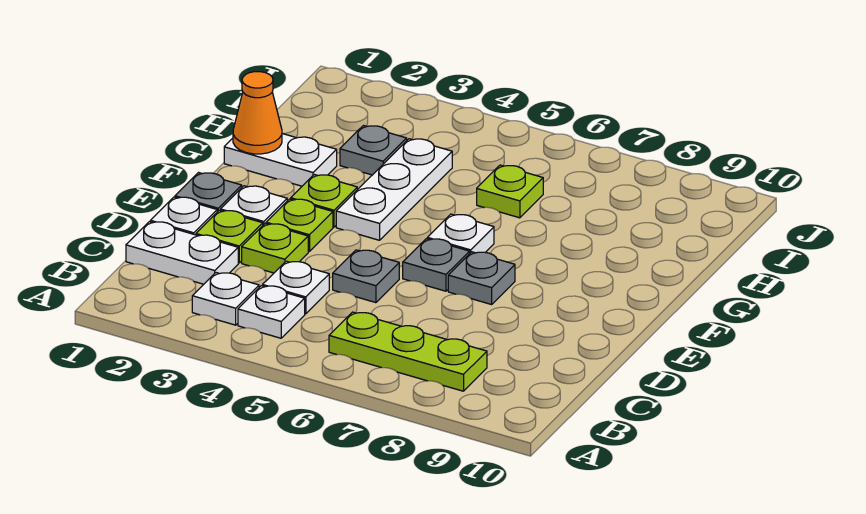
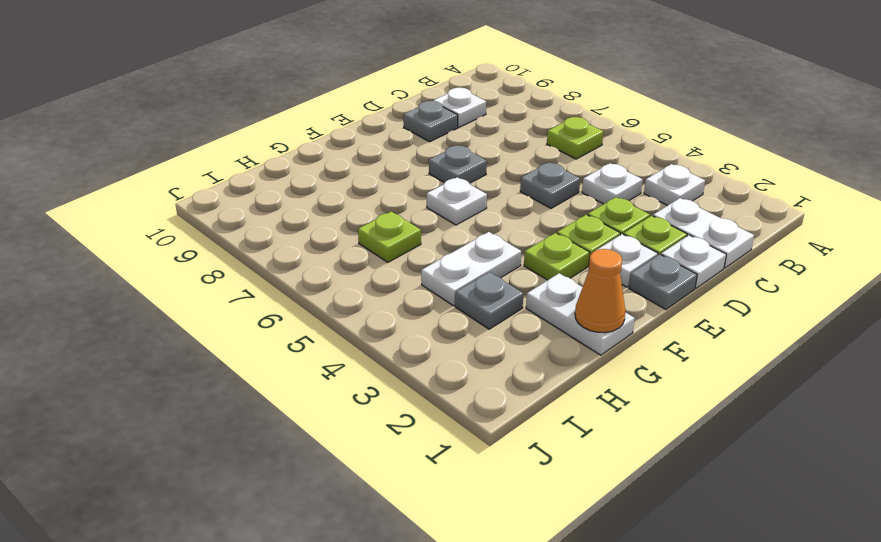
white plate B4 level 1 -> white plate C9 level 1
lime plate B6:B8 level 1 -> lime plate B6 level 1
grey plate E6 level 1 -> grey plate D9 level 1
white plate F4:H4 level 1 -> white plate G4:H4 level 1

